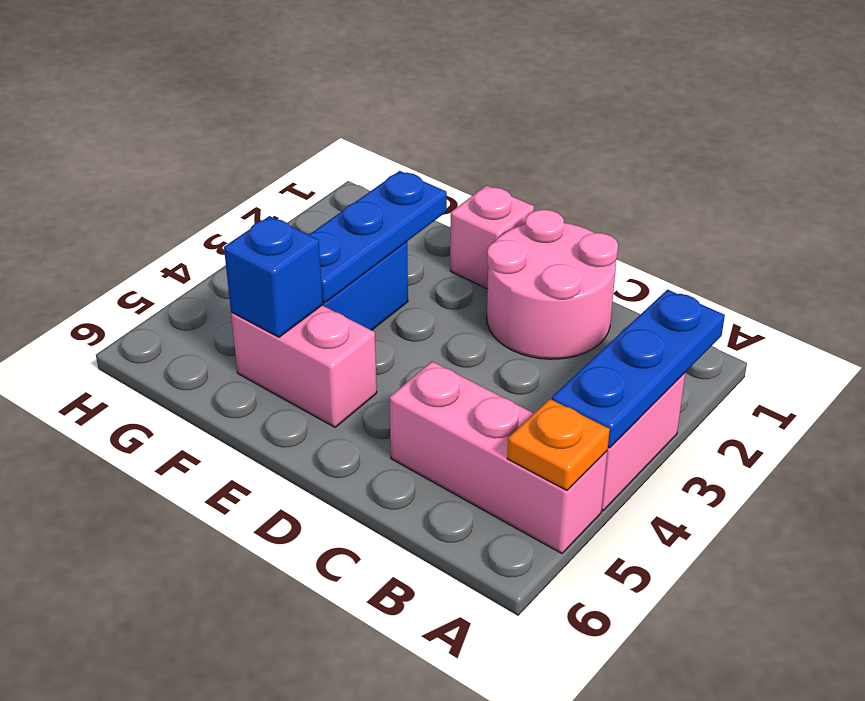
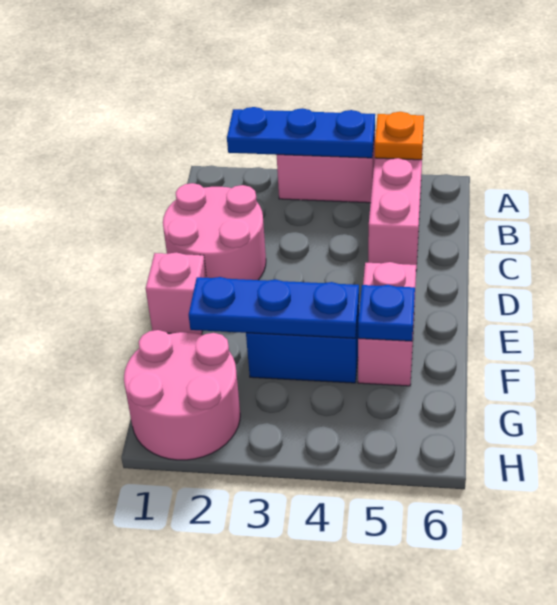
blue brick F5 level 2 -> blue plate F5 level 2
none -> pink round brick G1:H2 level 1

